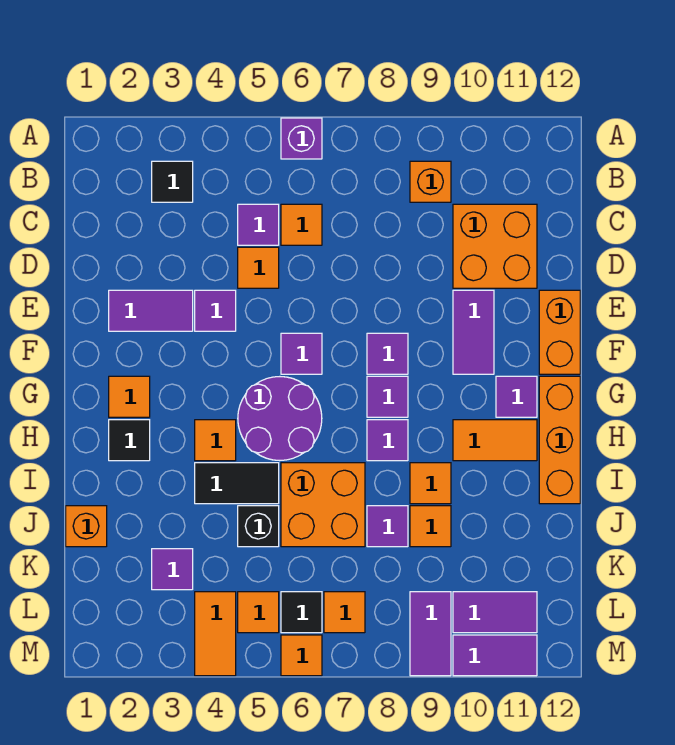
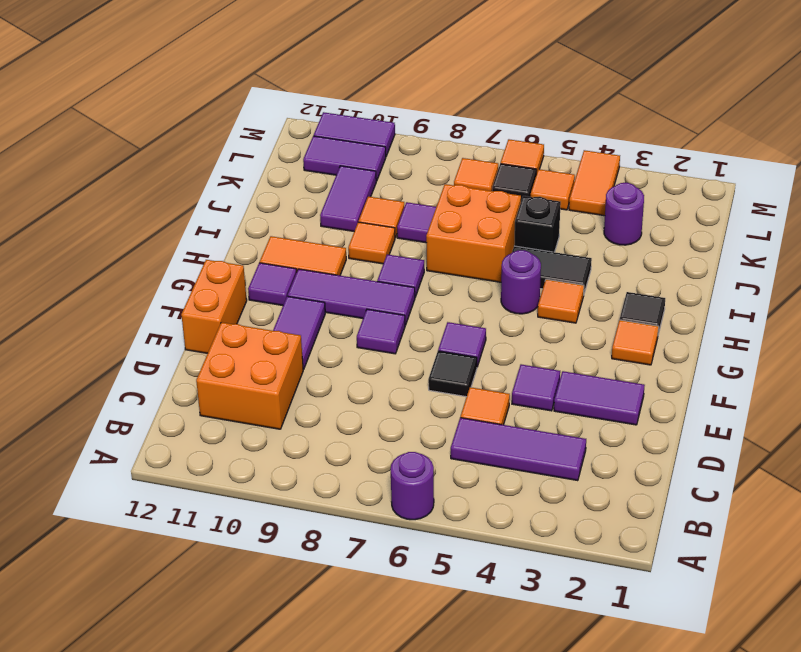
purple brick A6 level 1 -> purple round brick A6 level 1
black tile B3 level 1 -> black tile E6 level 1
orange brick B9 level 1 -> none
purple tile C5 level 1 -> purple tile C3:C5 level 1
orange tile C6 level 1 -> none
purple round brick G5:H6 level 1 -> purple round brick H5 level 1
purple tile G8 level 1 -> purple tile G8:G10 level 1
orange brick G12:I12 level 1 -> none
orange brick J1 level 1 -> none
purple tile K3 level 1 -> purple round brick K3 level 1
purple tile L9:M9 level 1 -> purple tile J10:K10 level 1

